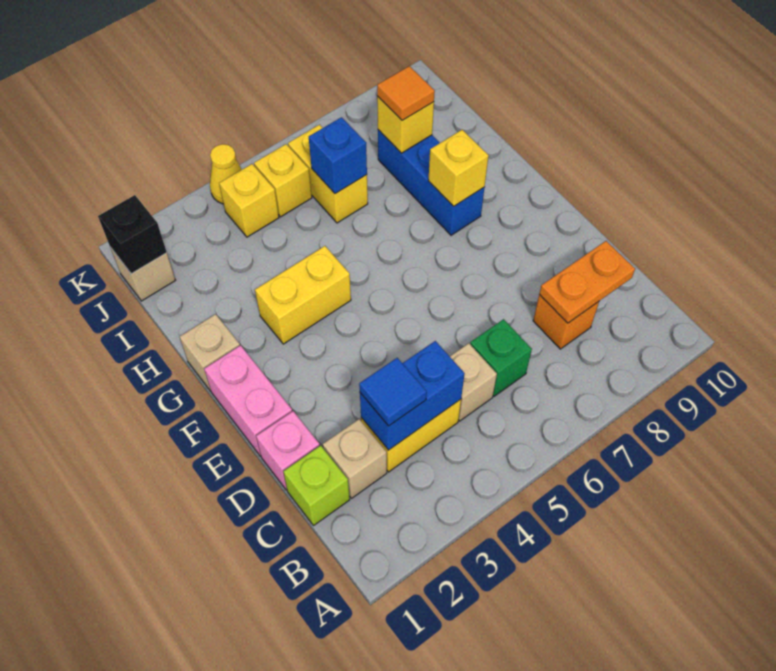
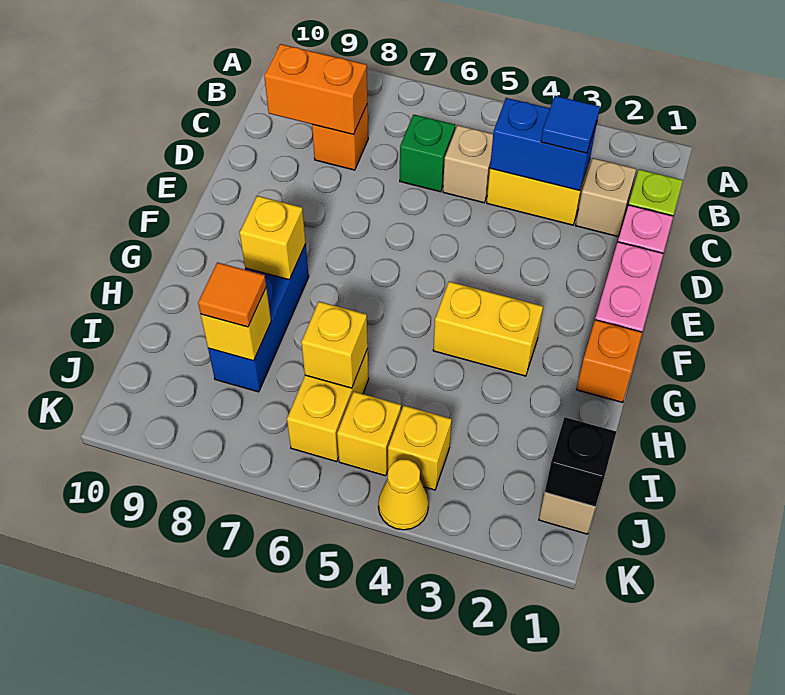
orange plate C8:C9 level 2 -> orange brick C8:C9 level 2
tan brick G1 level 1 -> orange brick G1 level 1
blue brick I6 level 2 -> yellow brick I6 level 2

